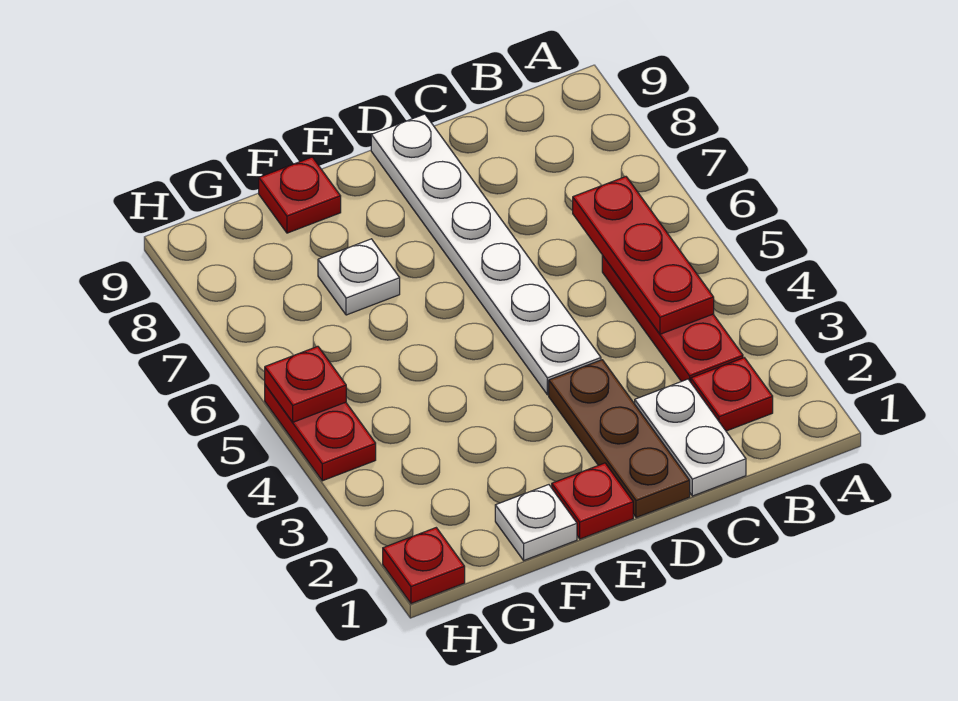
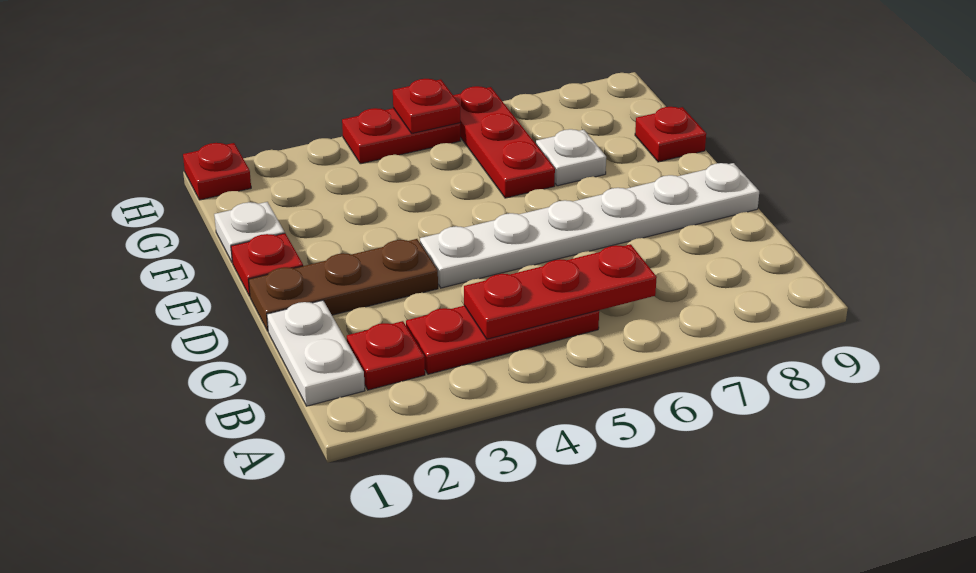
white plate C1:C2 level 1 -> white plate B1:C1 level 1
none -> red plate F6:H6 level 1

